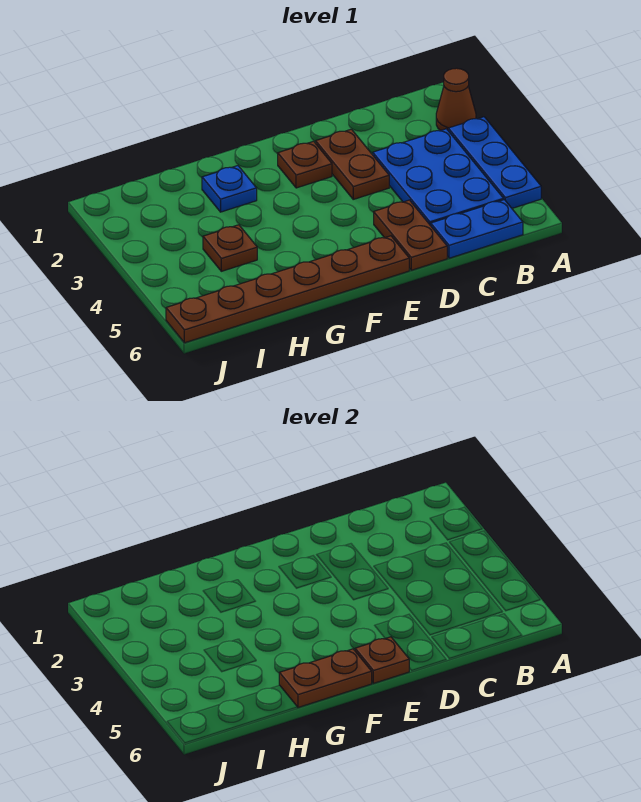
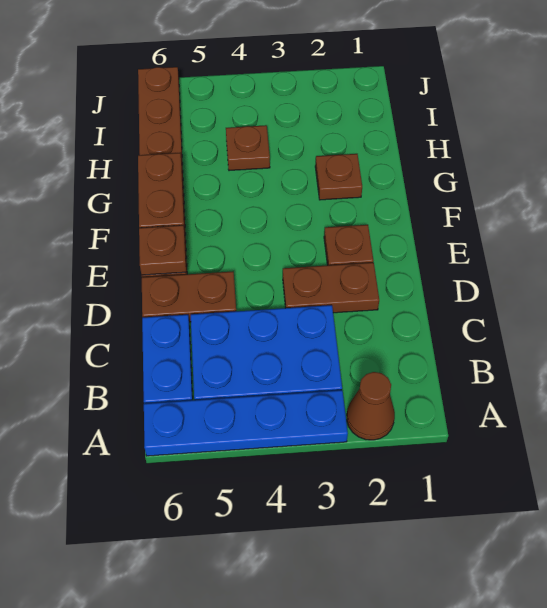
blue plate A3:A5 level 1 -> blue plate A3:A6 level 1
blue plate G2 level 1 -> brown plate G2 level 1

